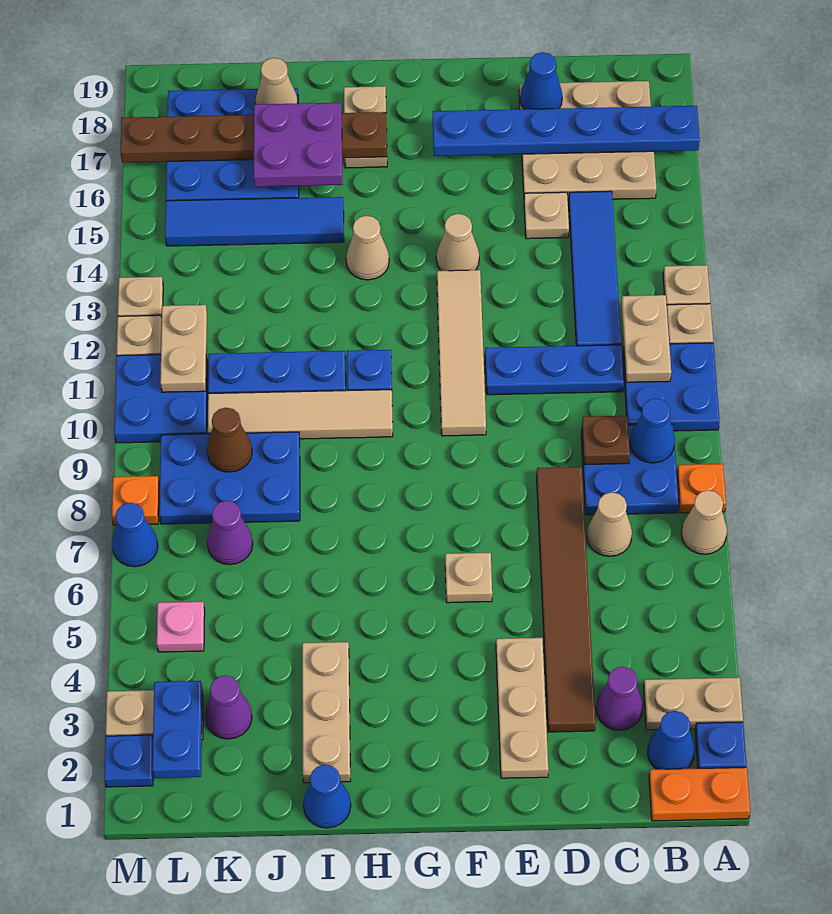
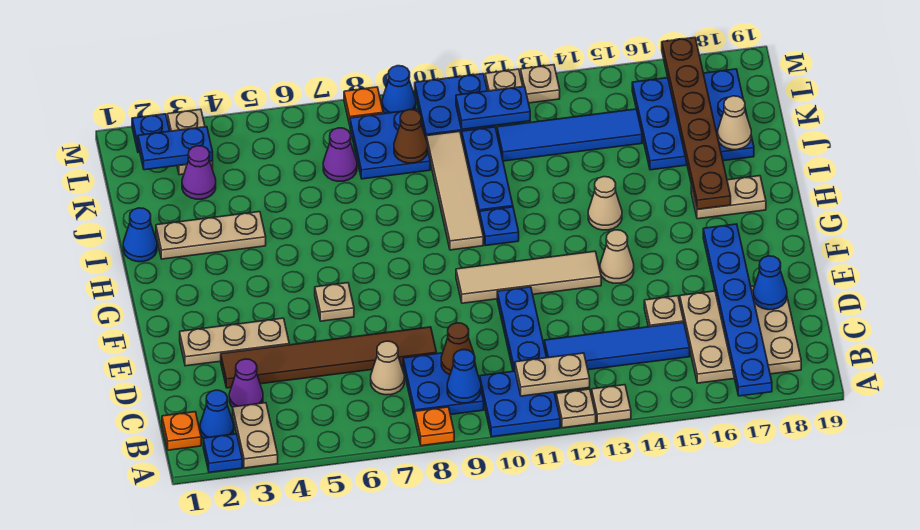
orange plate A1:B1 level 1 -> orange plate B1 level 1
tan cone A7 level 1 -> none
brown plate C9 level 2 -> brown cone C9 level 2
blue tile I15:L15 level 1 -> blue tile K12:K15 level 1
purple plate I16:J17 level 3 -> none
blue plate J8:L9 level 1 -> blue plate K8:L9 level 1
pink plate L5 level 1 -> none
tan plate L11:L12 level 2 -> blue plate L11:L12 level 2
blue cone M7 level 1 -> blue cone M9 level 1

